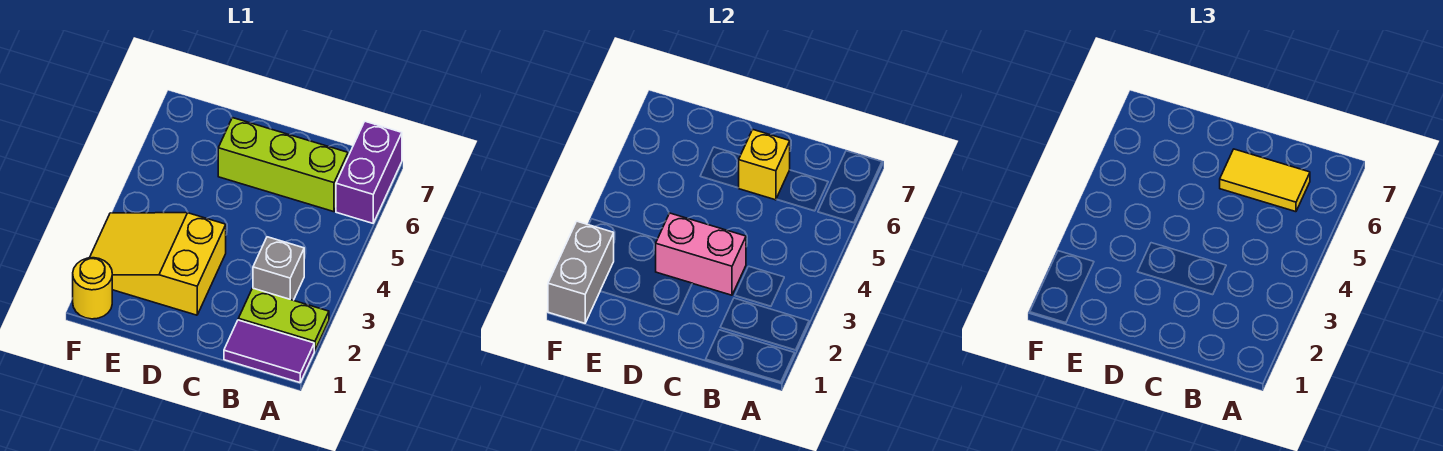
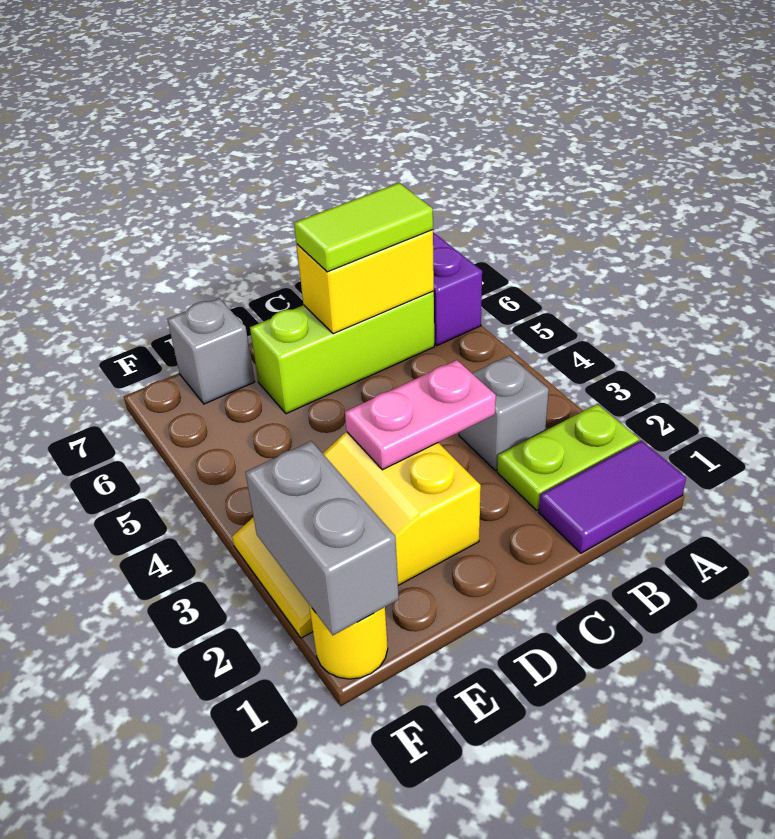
yellow tile B6:C6 level 3 -> lime tile B6:C6 level 3
pink brick C3:D3 level 2 -> pink plate C3:D3 level 2
yellow brick C6 level 2 -> yellow brick B6:C6 level 2
none -> grey brick E7 level 1

